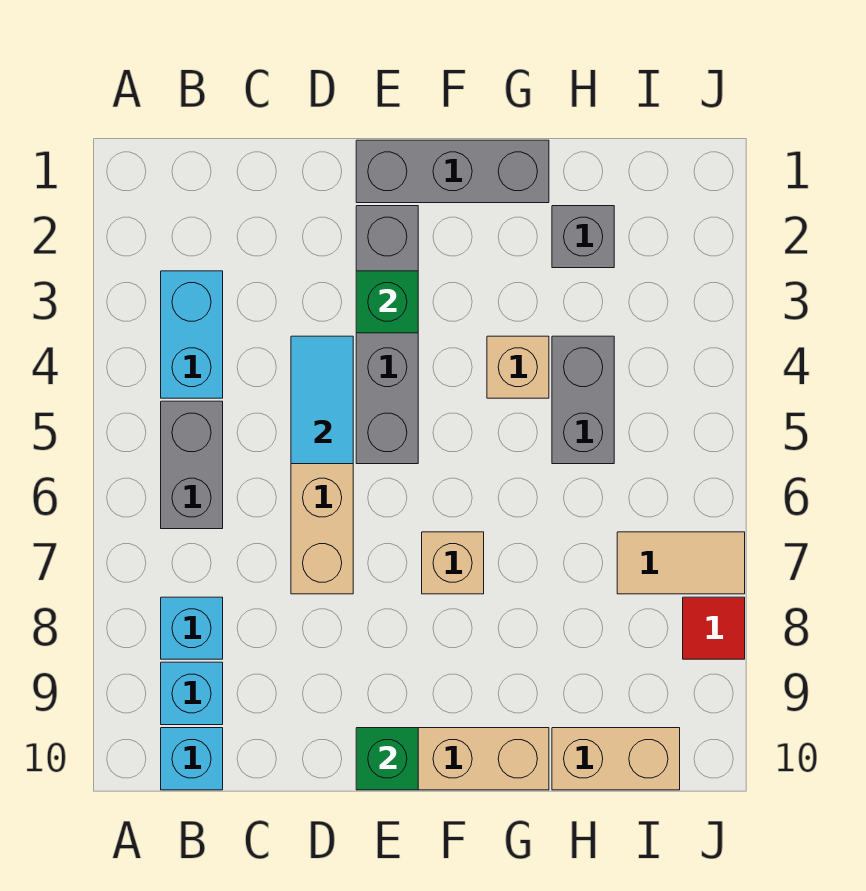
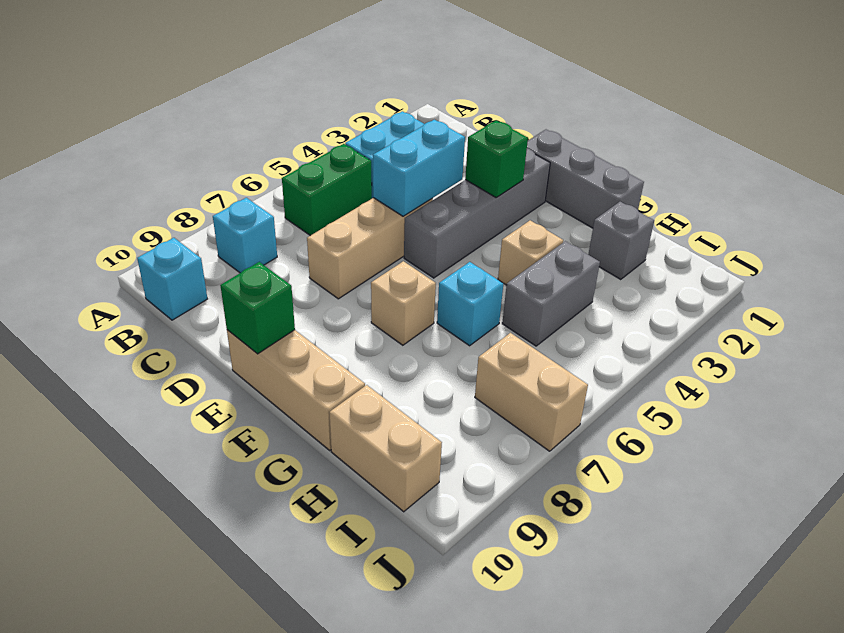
grey brick B5:B6 level 1 -> green brick B5:B6 level 1
cyan brick B9 level 1 -> cyan brick G6 level 1
cyan tile D4:D5 level 2 -> cyan brick D4:D5 level 2
tan tile I7:J7 level 1 -> tan brick I7:J7 level 1
red tile J8 level 1 -> none

